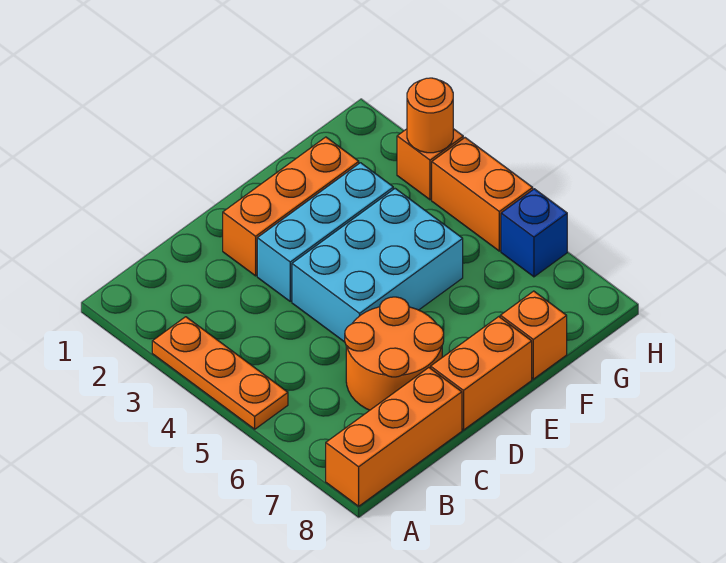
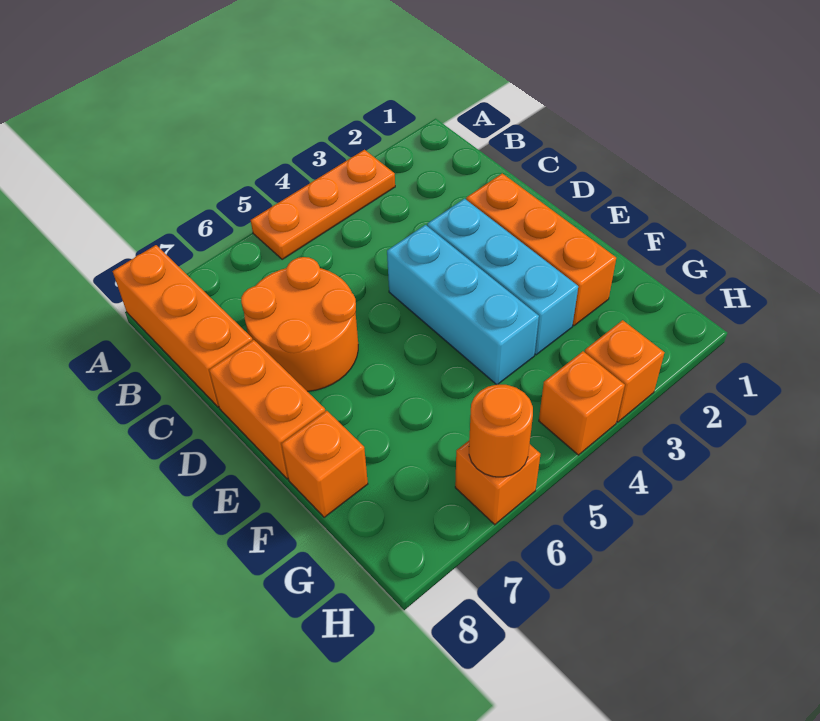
cyan brick D4:F5 level 1 -> cyan brick D4:F4 level 1
orange round brick H3 level 2 -> orange round brick H6 level 2
orange brick H4:H5 level 1 -> orange brick H4 level 1
blue brick H6 level 1 -> orange brick H6 level 1

